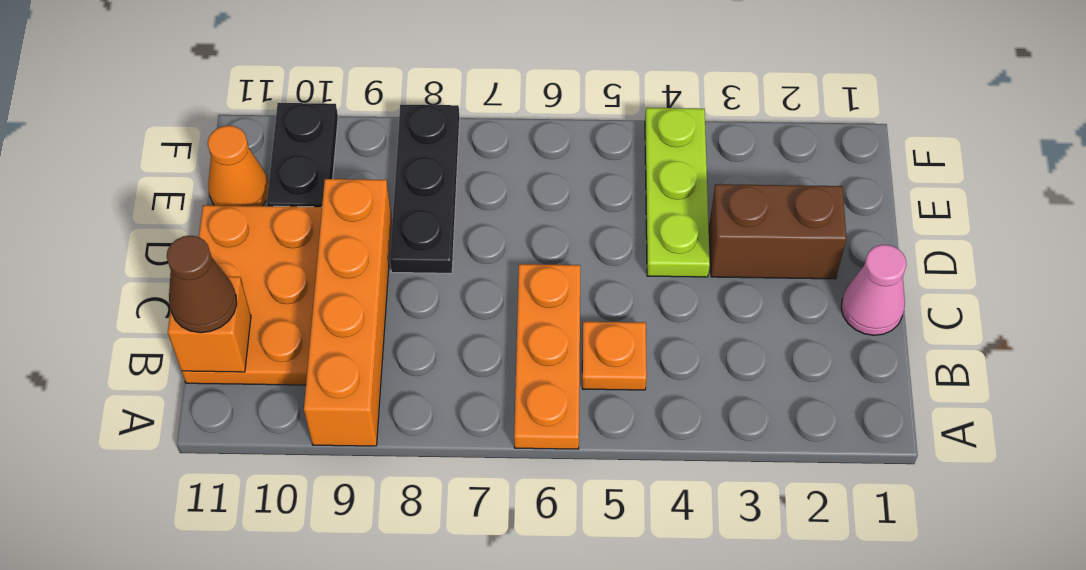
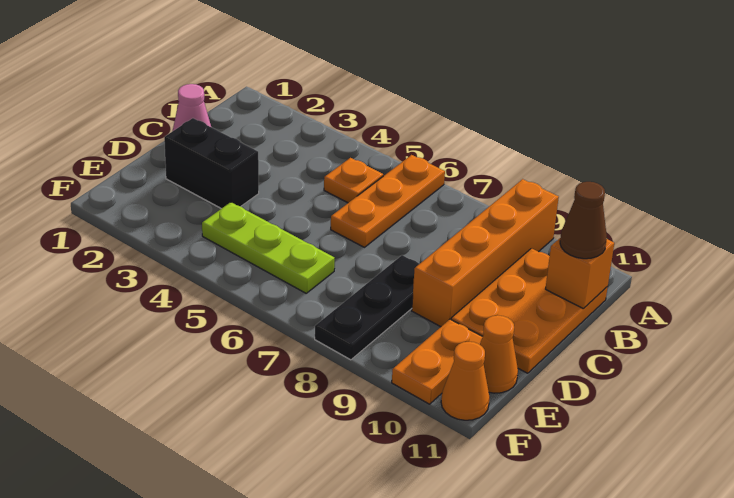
brown brick D2:D3 level 1 -> black brick D2:D3 level 1
lime plate D4:F4 level 1 -> lime plate E4:E6 level 1
black plate E10:F10 level 1 -> orange plate E10:F10 level 1
none -> orange cone F11 level 1

